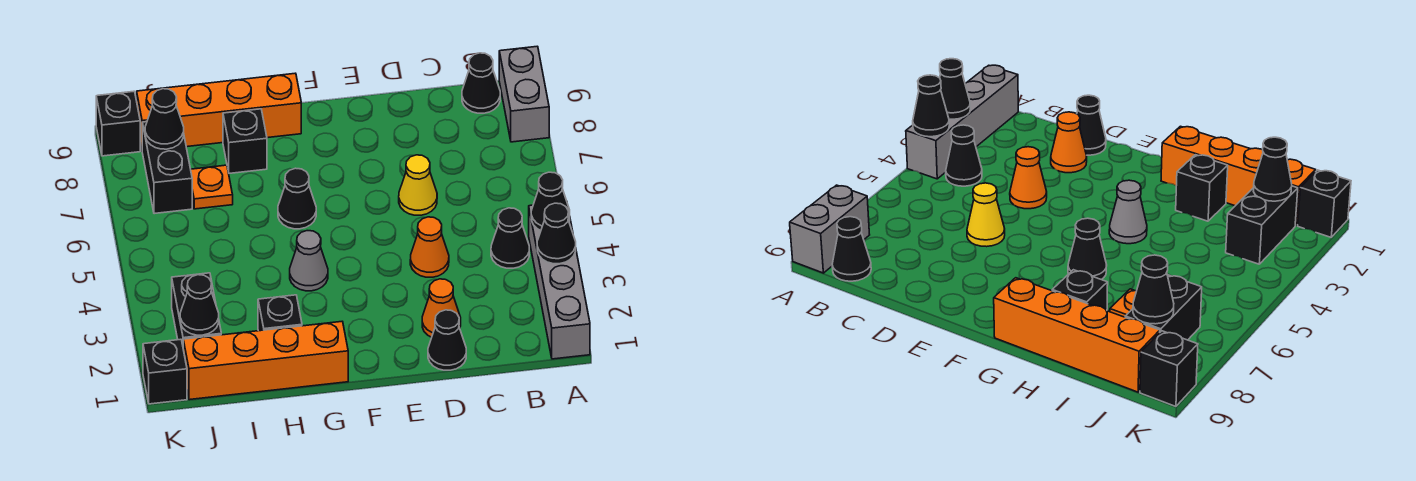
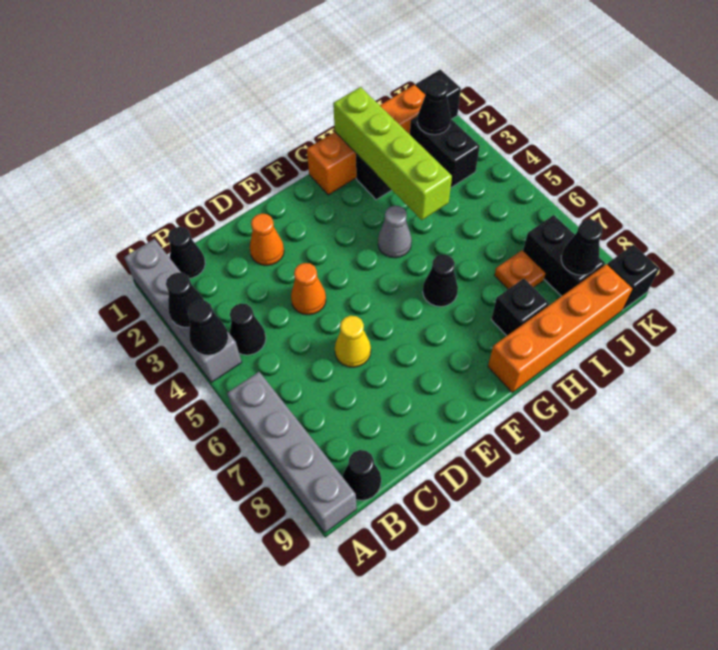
grey brick A8:A9 level 1 -> grey brick A6:A9 level 1
black cone D1 level 1 -> black cone B1 level 1
none -> lime brick H1:H4 level 2

